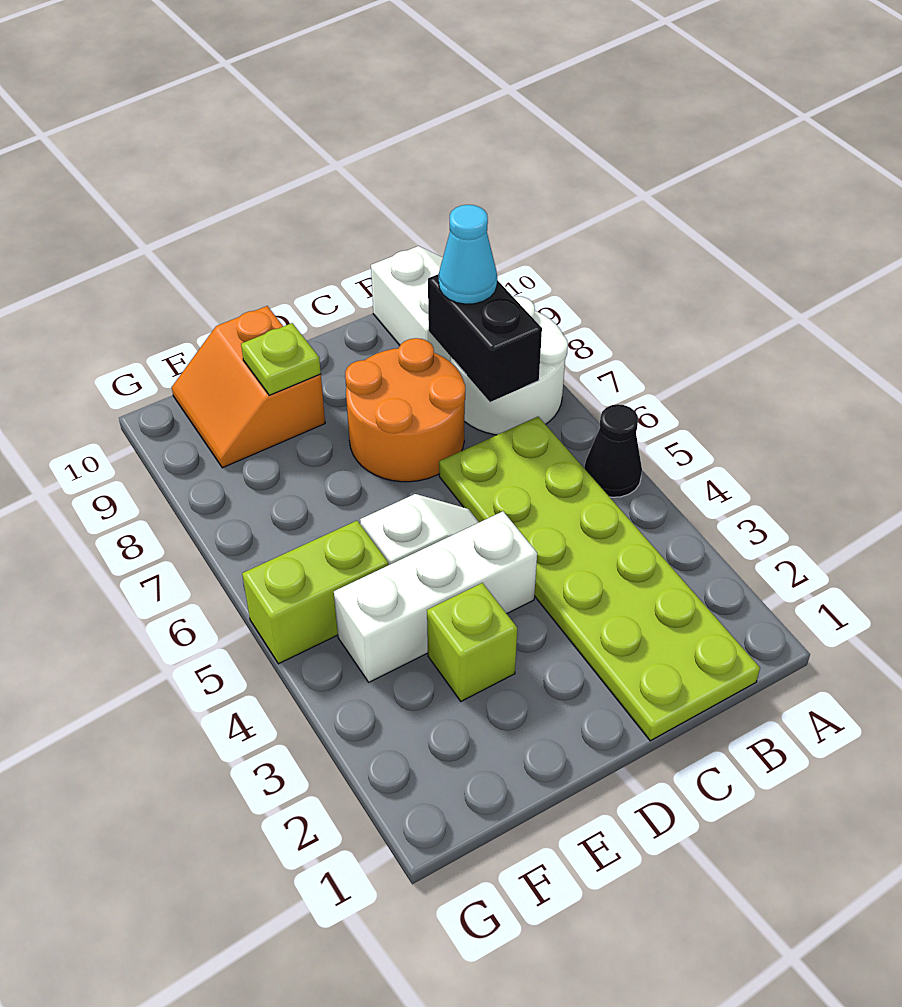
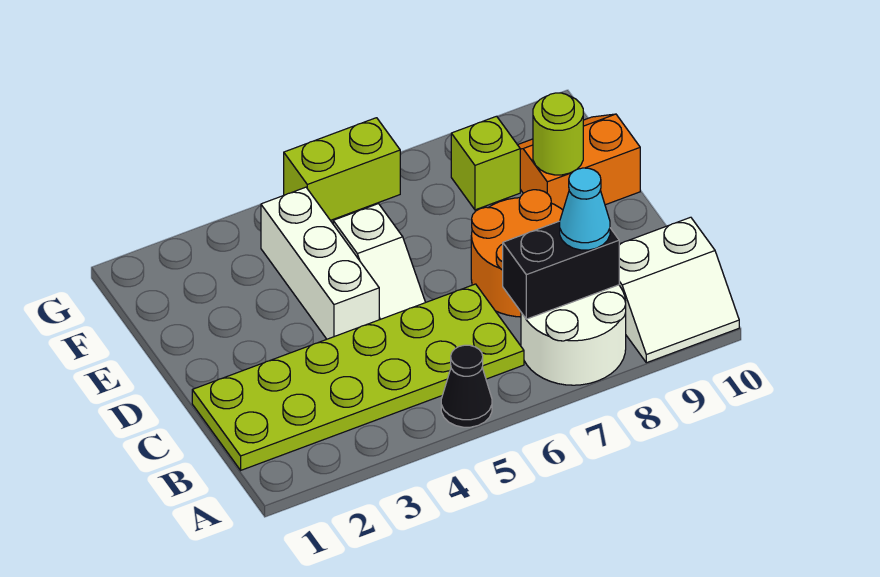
lime brick E3 level 1 -> lime brick F8 level 1
lime plate E9 level 2 -> lime round brick E9 level 2
lime brick F5:G5 level 1 -> lime brick G5:G6 level 1

